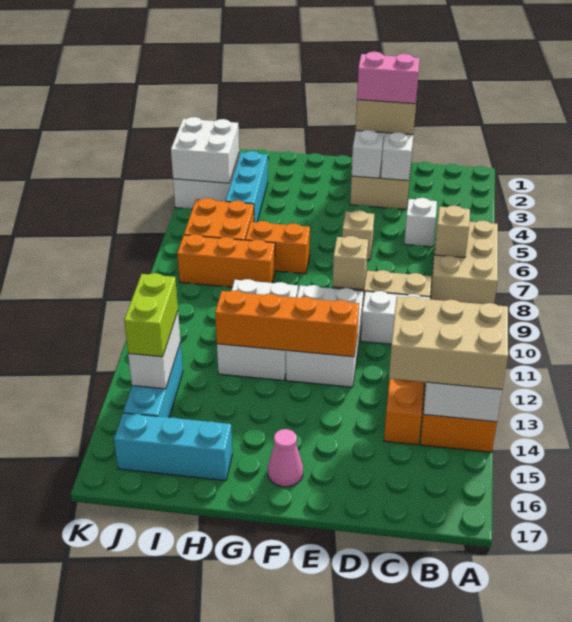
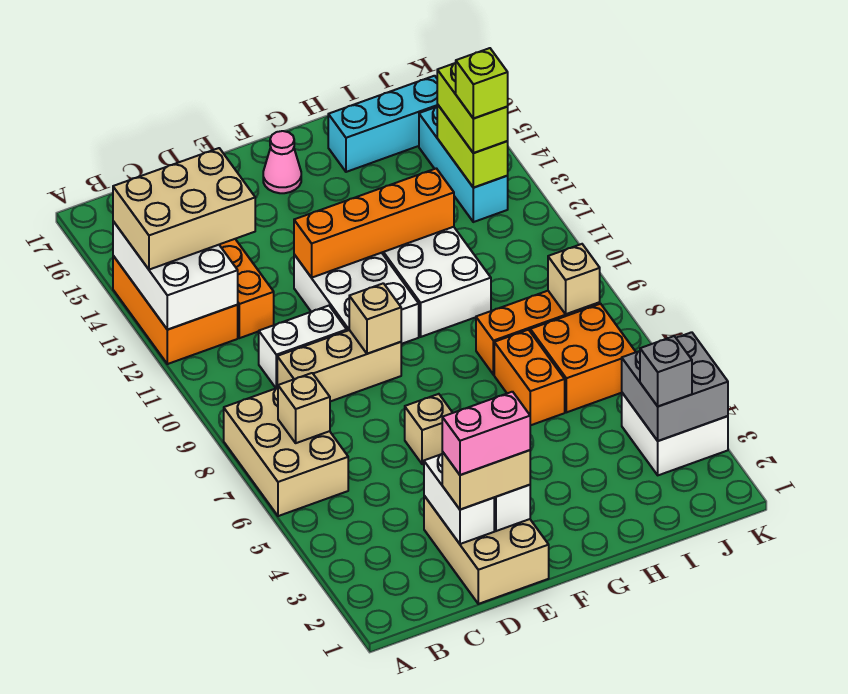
white brick C5 level 1 -> none
orange brick G7:H7 level 1 -> orange brick H6:H7 level 1
cyan brick I3:I5 level 1 -> none
white brick J3:K4 level 2 -> grey brick J3:K4 level 2
none -> grey brick J3 level 3
none -> tan brick J8 level 2
white brick J13:J14 level 2 -> lime brick J13:J14 level 2
none -> lime brick J13 level 4

